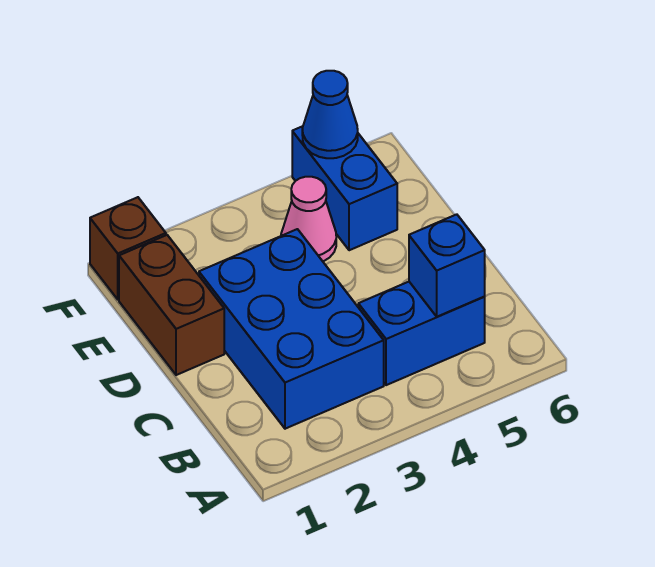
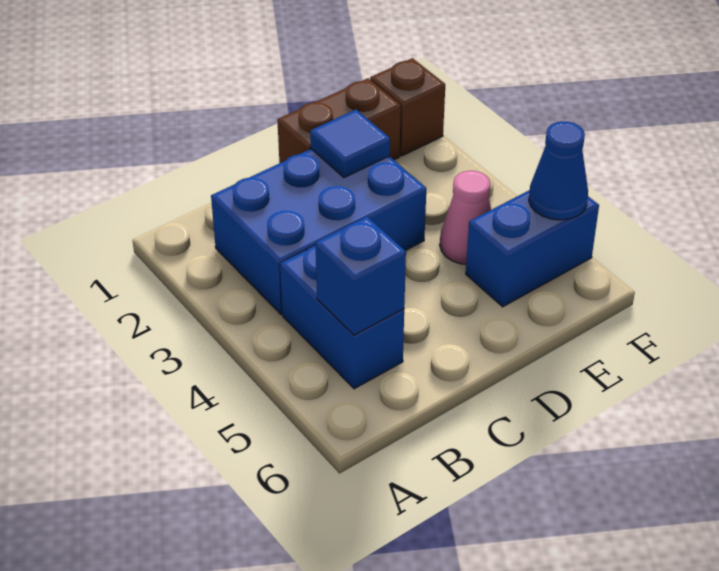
none -> blue tile D2 level 2

